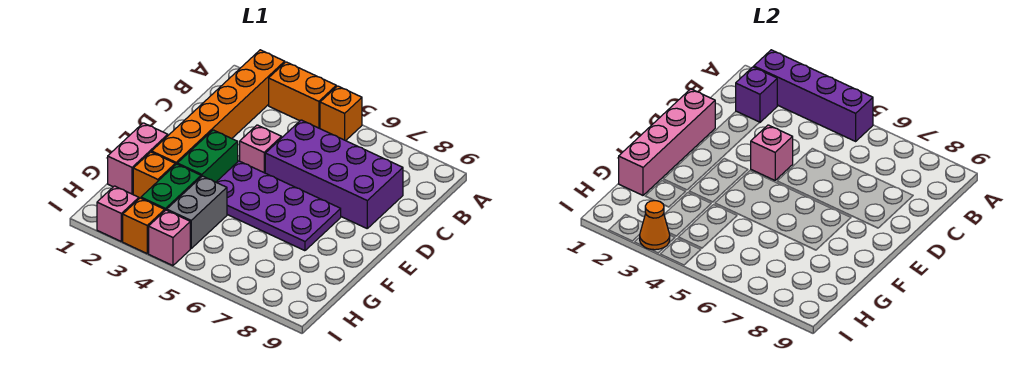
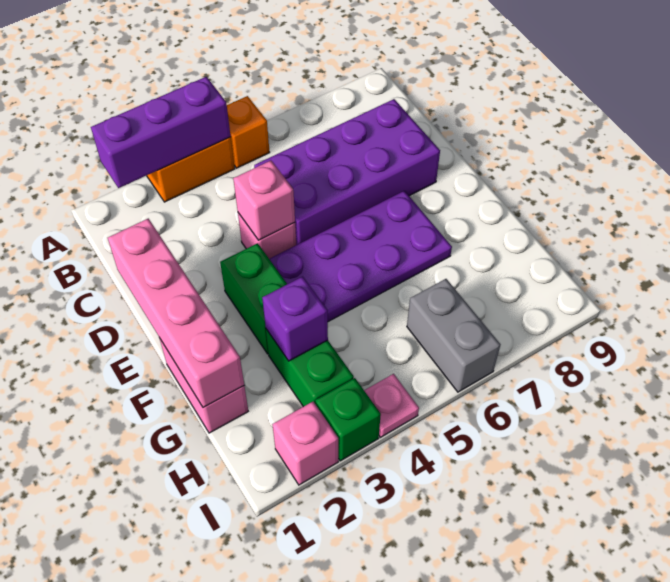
orange brick A2:F2 level 1 -> none
purple brick A2:A5 level 2 -> purple brick A2:A4 level 2
purple brick B2 level 2 -> purple brick G3 level 2
orange brick G2 level 1 -> none
grey brick G4:H4 level 1 -> grey brick H6:I6 level 1
orange brick I3 level 1 -> green brick I3 level 1
orange cone I3 level 2 -> none
pink brick I4 level 1 -> pink plate I4 level 1

